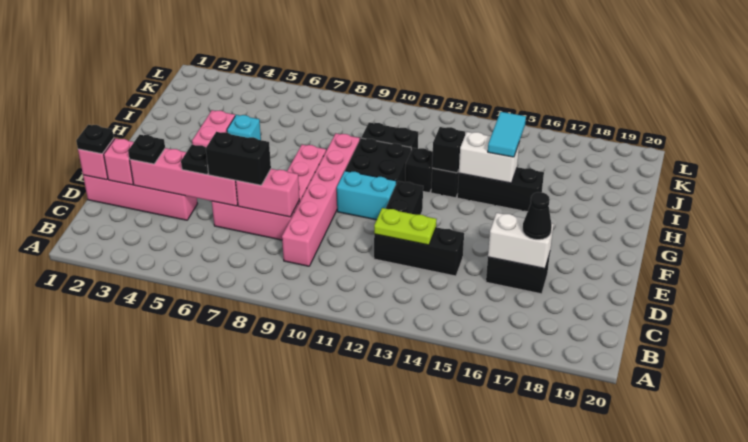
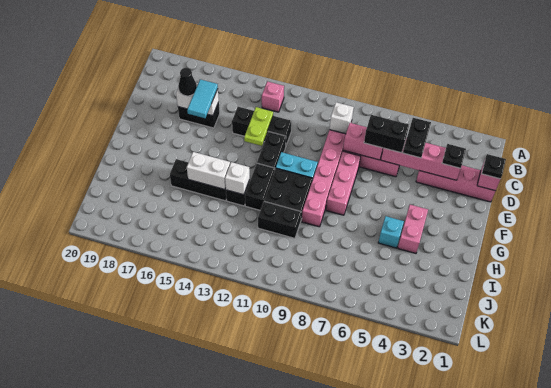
none -> white brick C9 level 2
pink brick D2 level 2 -> pink brick B13 level 1
black plate D5 level 3 -> black plate C5:D5 level 3
lime plate D12:D13 level 2 -> lime plate D13:E13 level 2
black brick H12 level 1 -> black brick G12:H12 level 1
black brick H13 level 2 -> white brick H13 level 2
cyan tile H15:I15 level 3 -> cyan tile D16:E16 level 3

